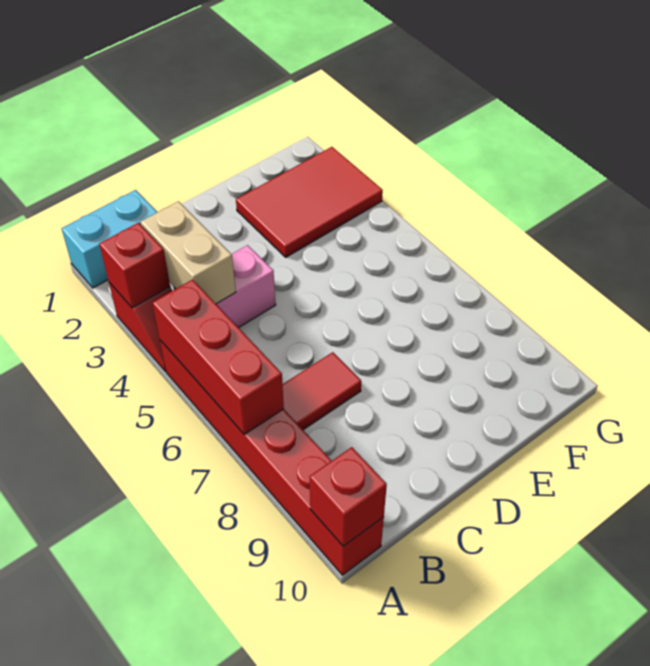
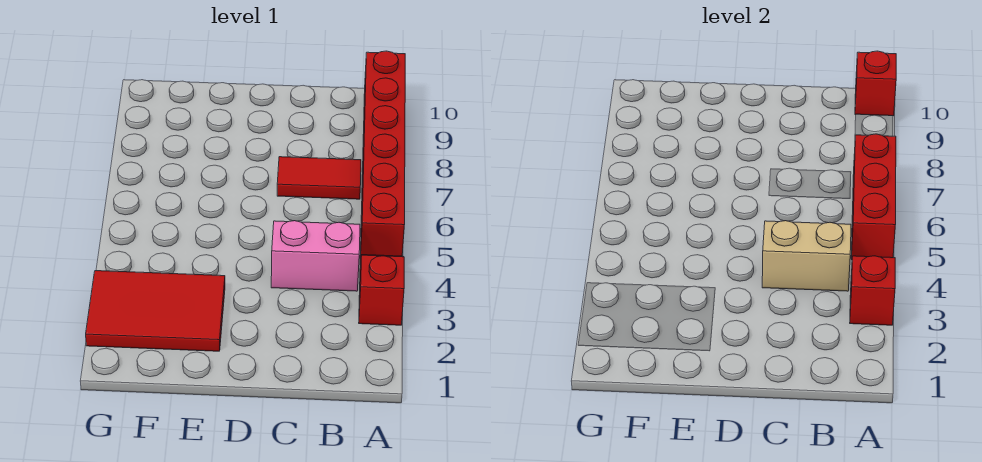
cyan brick A1:B1 level 1 -> none
tan brick B3:B4 level 2 -> tan brick B4:C4 level 2

